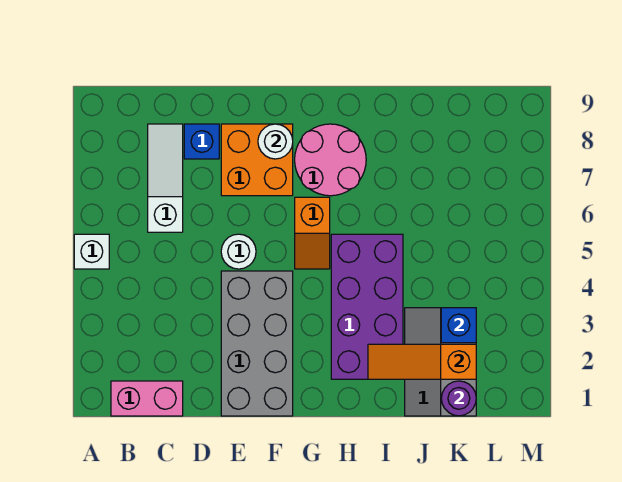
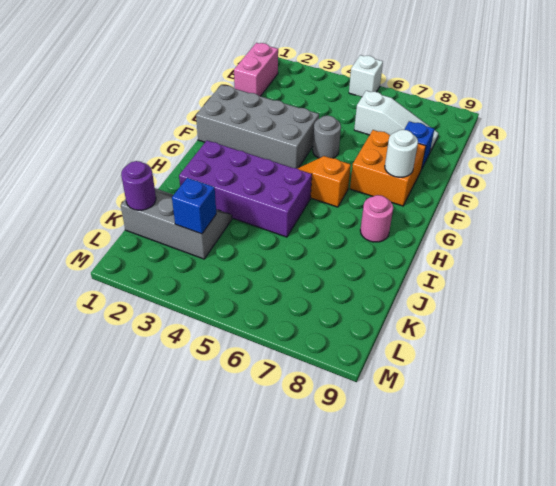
white round brick E5 level 1 -> grey round brick E5 level 1
pink round brick G7:H8 level 1 -> pink round brick H8 level 1
orange slope I2:K2 level 2 top K -> none

